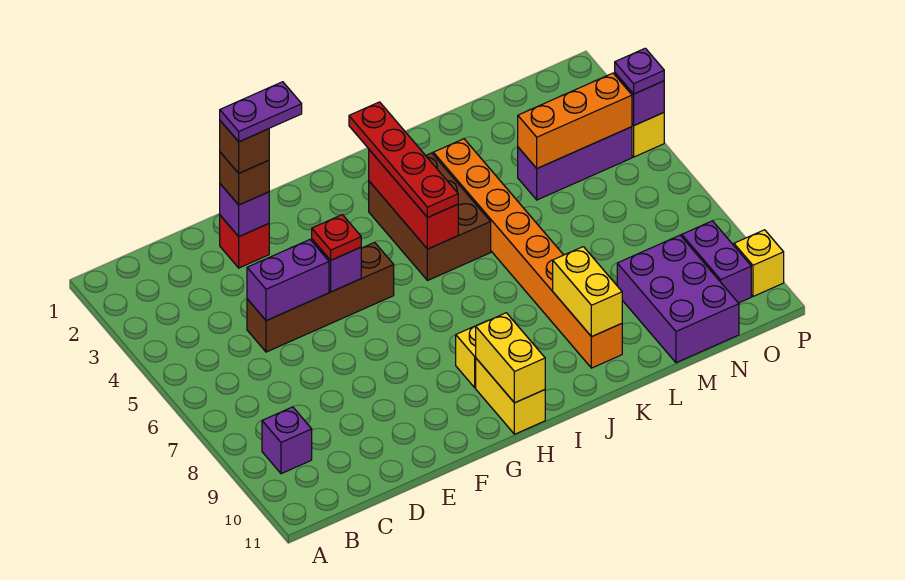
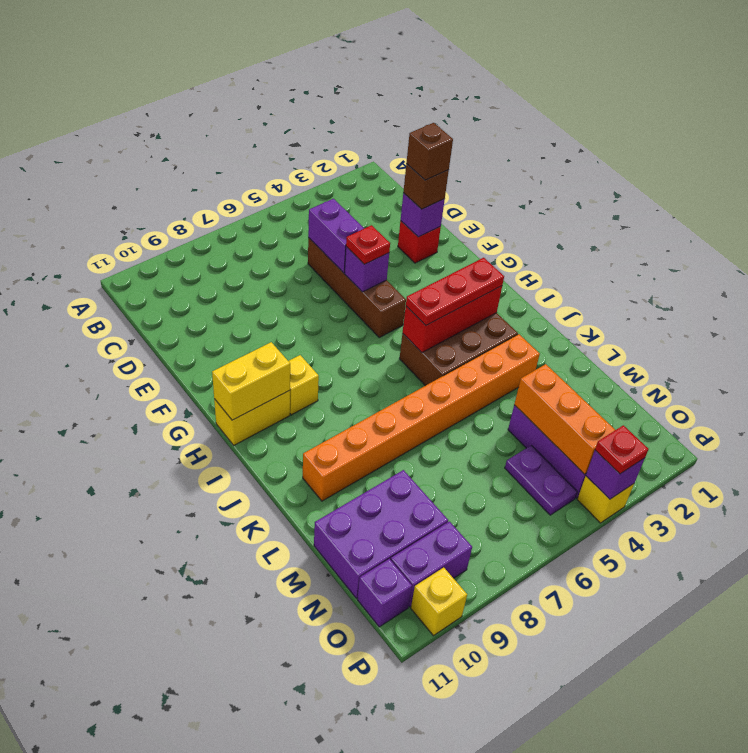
purple brick B9 level 1 -> purple brick O11 level 1
purple plate E2:F2 level 5 -> purple plate N5:O5 level 1
red plate I2:I5 level 3 -> red plate I3:I5 level 3
yellow brick K9:K10 level 2 -> none
purple plate P4 level 3 -> red plate P4 level 3

